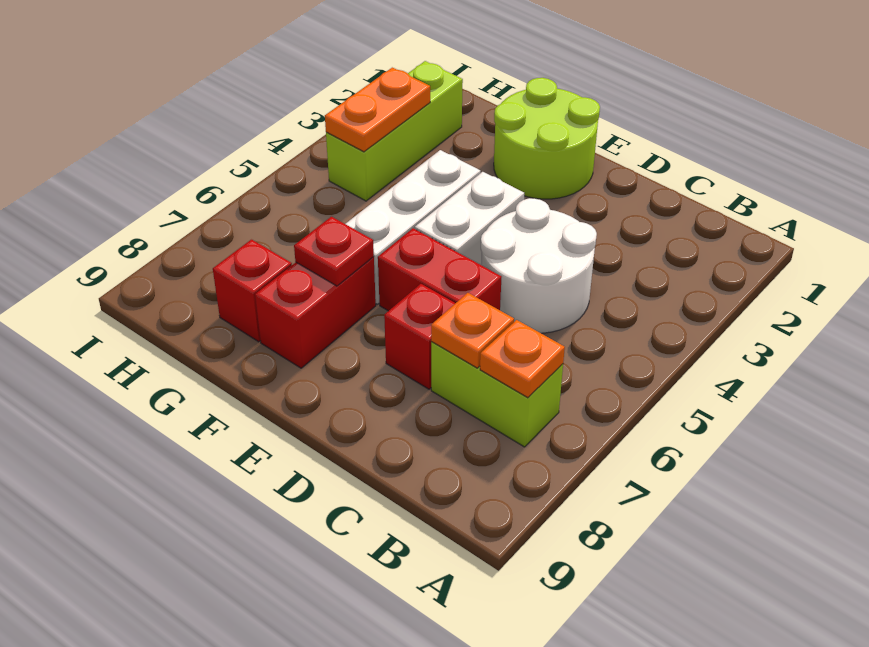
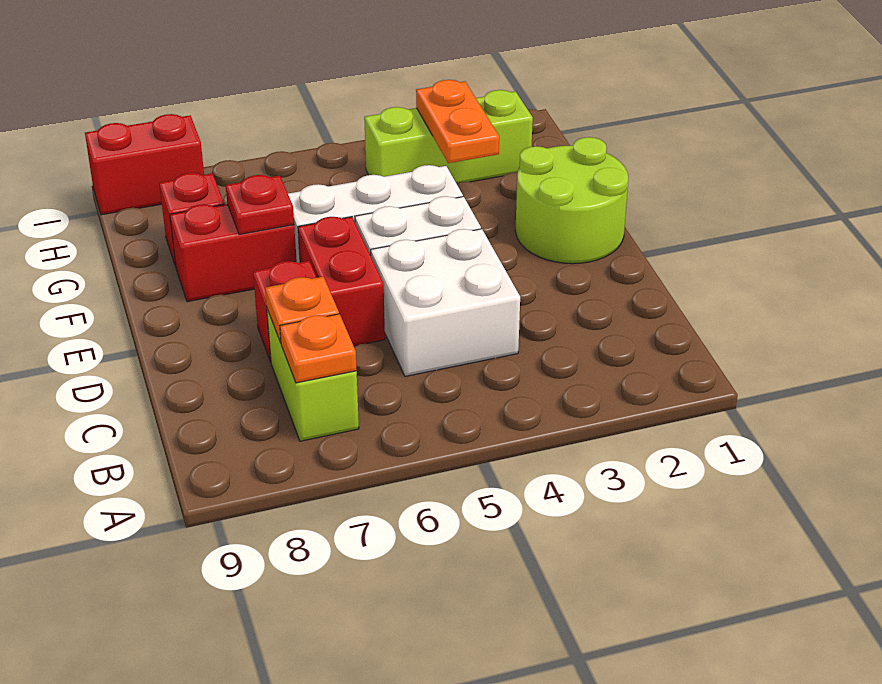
white round brick C4:D5 level 1 -> white brick C4:D5 level 1
orange plate H3:H4 level 2 -> orange plate G3:H3 level 2
none -> red brick I8:I9 level 1

